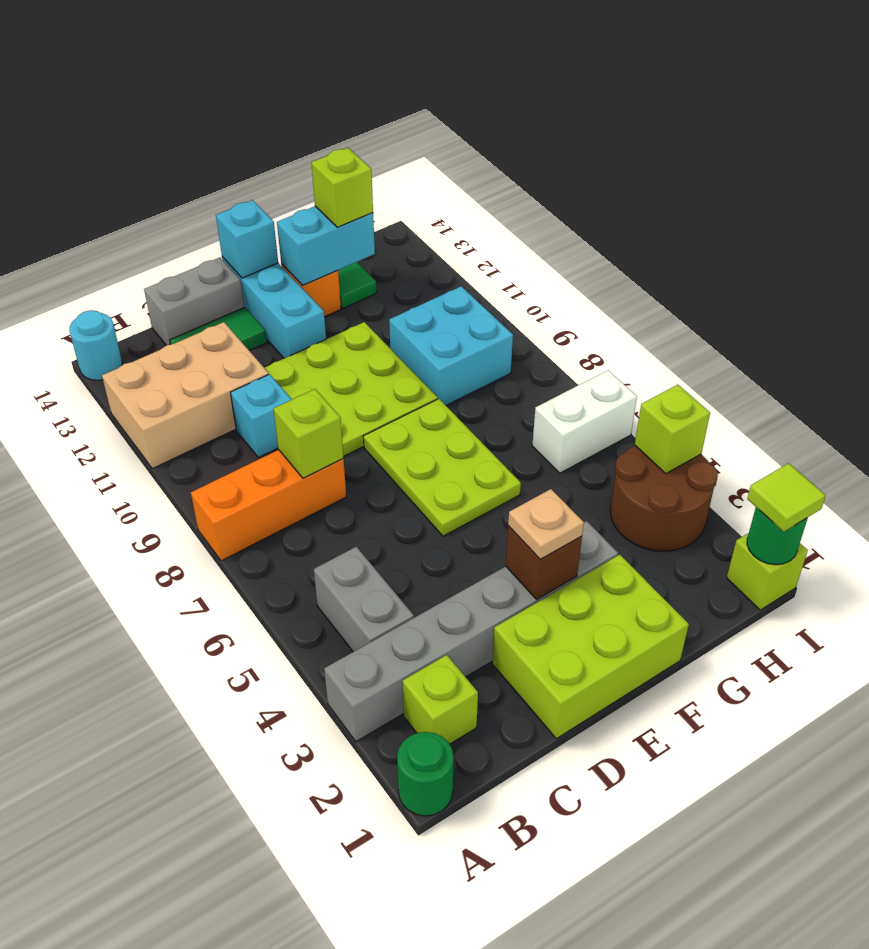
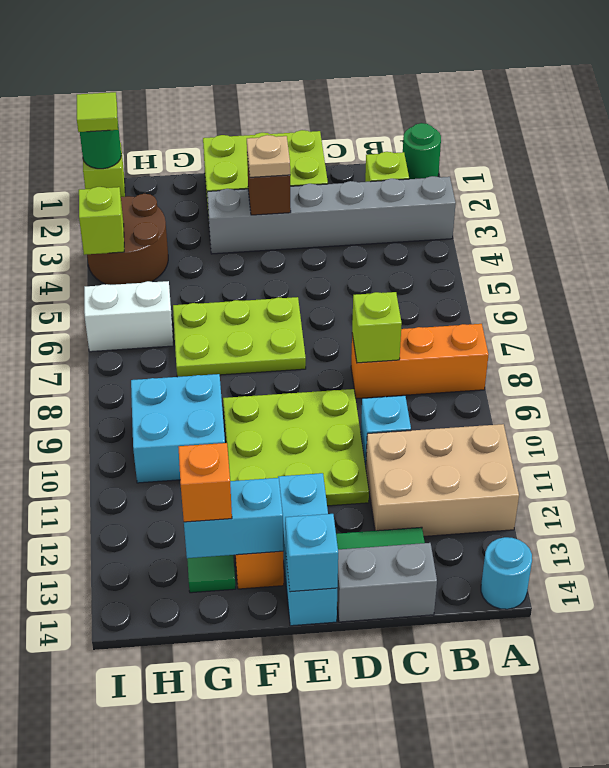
grey brick B4:B5 level 1 -> none
lime plate E6:F8 level 1 -> lime plate E6:G7 level 1
lime brick G13 level 3 -> orange brick G13 level 3

